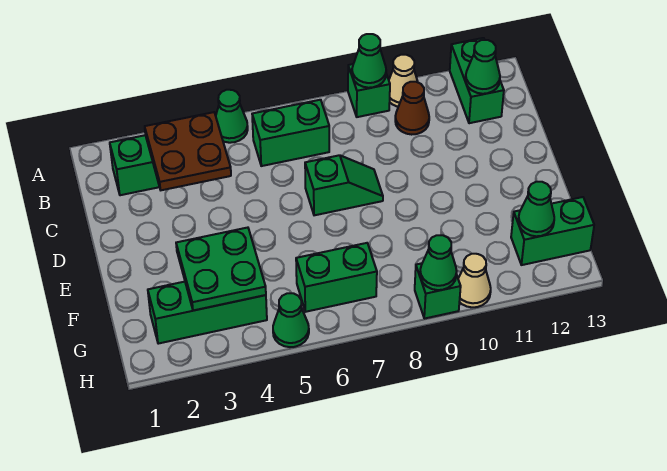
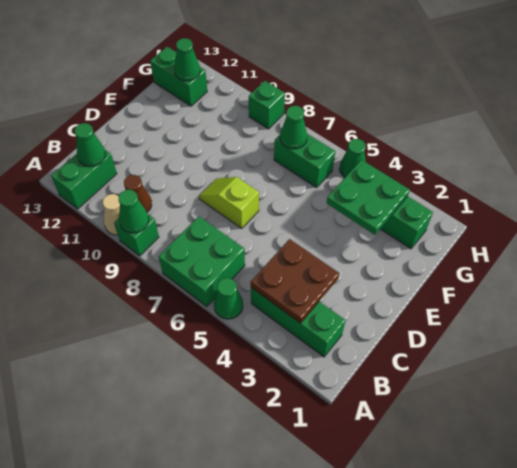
green brick B6:B7 level 1 -> green brick A6:B7 level 1
green slope D7:D8 level 1 top 7 -> lime slope D7:D8 level 1 top 7
green cone H9 level 2 -> green cone G7 level 2
tan cone H10 level 1 -> none

